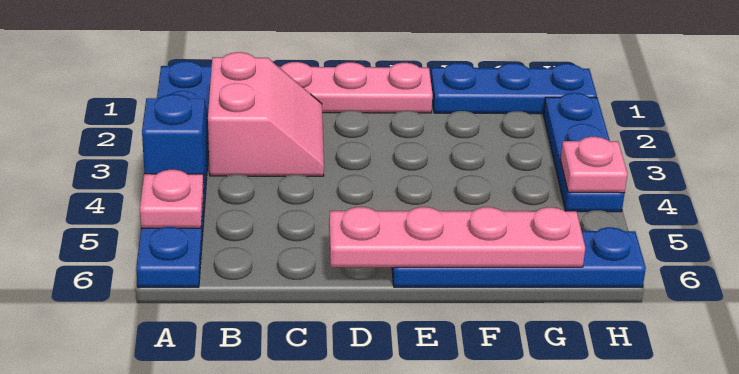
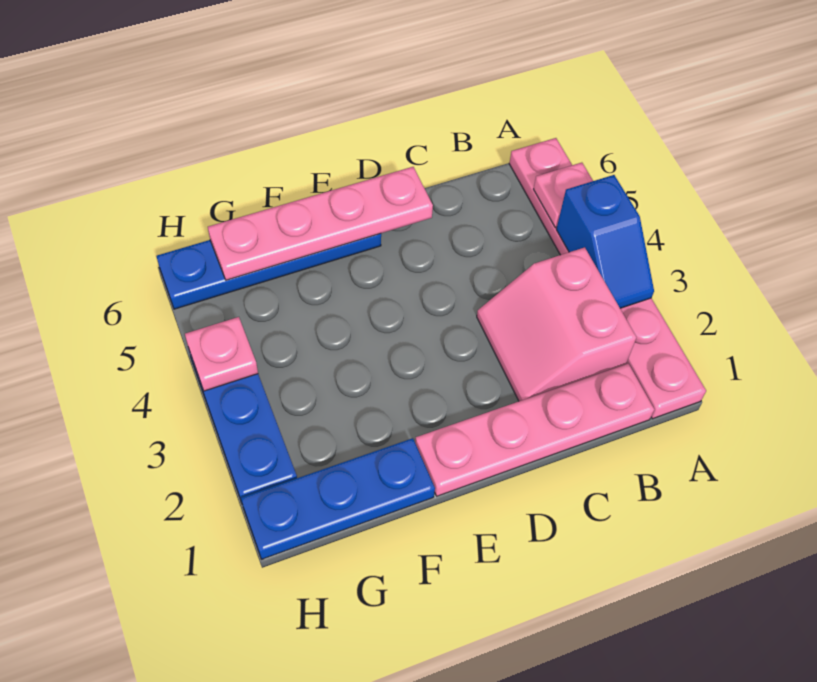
blue plate A1:A6 level 1 -> pink plate A1:A6 level 1

